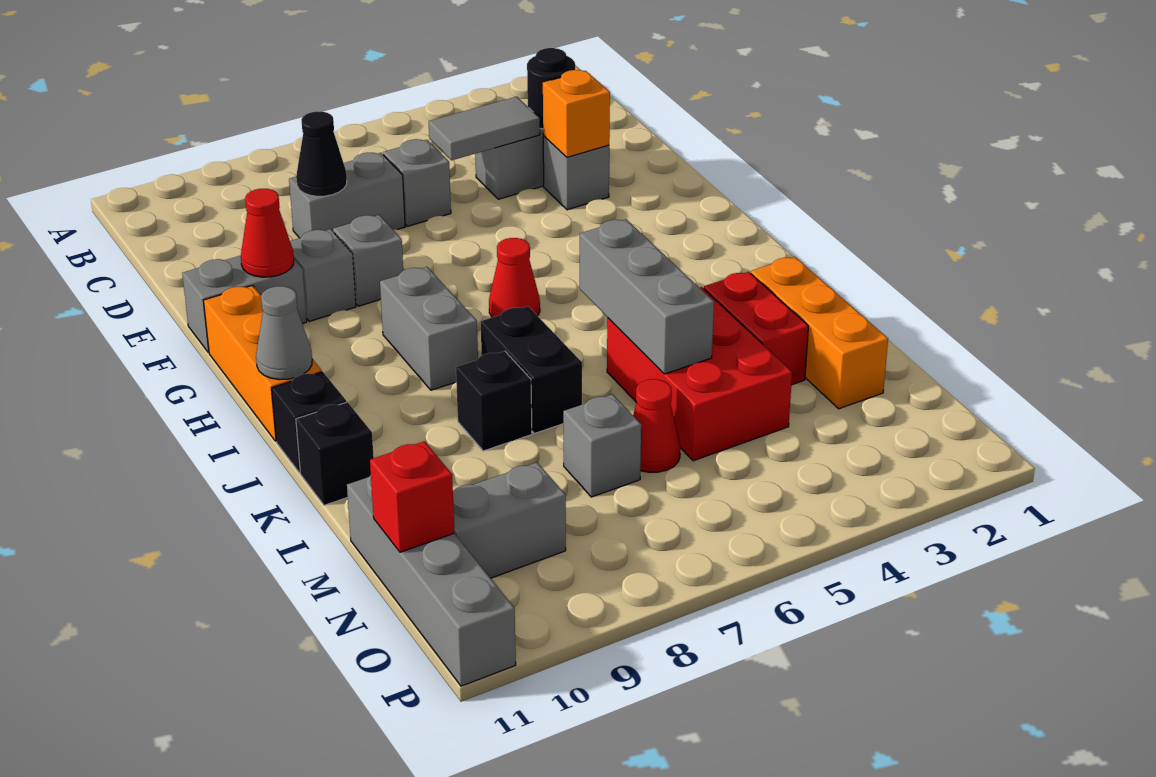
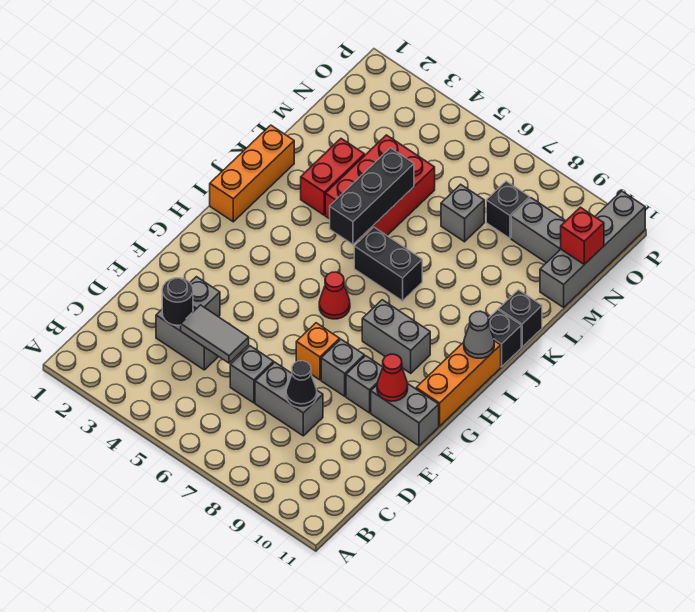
orange brick E3 level 2 -> orange brick F7 level 1
grey brick H8:I8 level 1 -> grey brick H8:H9 level 1
grey brick J5:L5 level 2 -> black brick J5:L5 level 2
black brick J7:K7 level 1 -> black brick J6:J7 level 1
orange brick K2:M2 level 1 -> orange brick I1:K1 level 1
black brick K8 level 1 -> black brick N8 level 1
red cone M6 level 1 -> none

